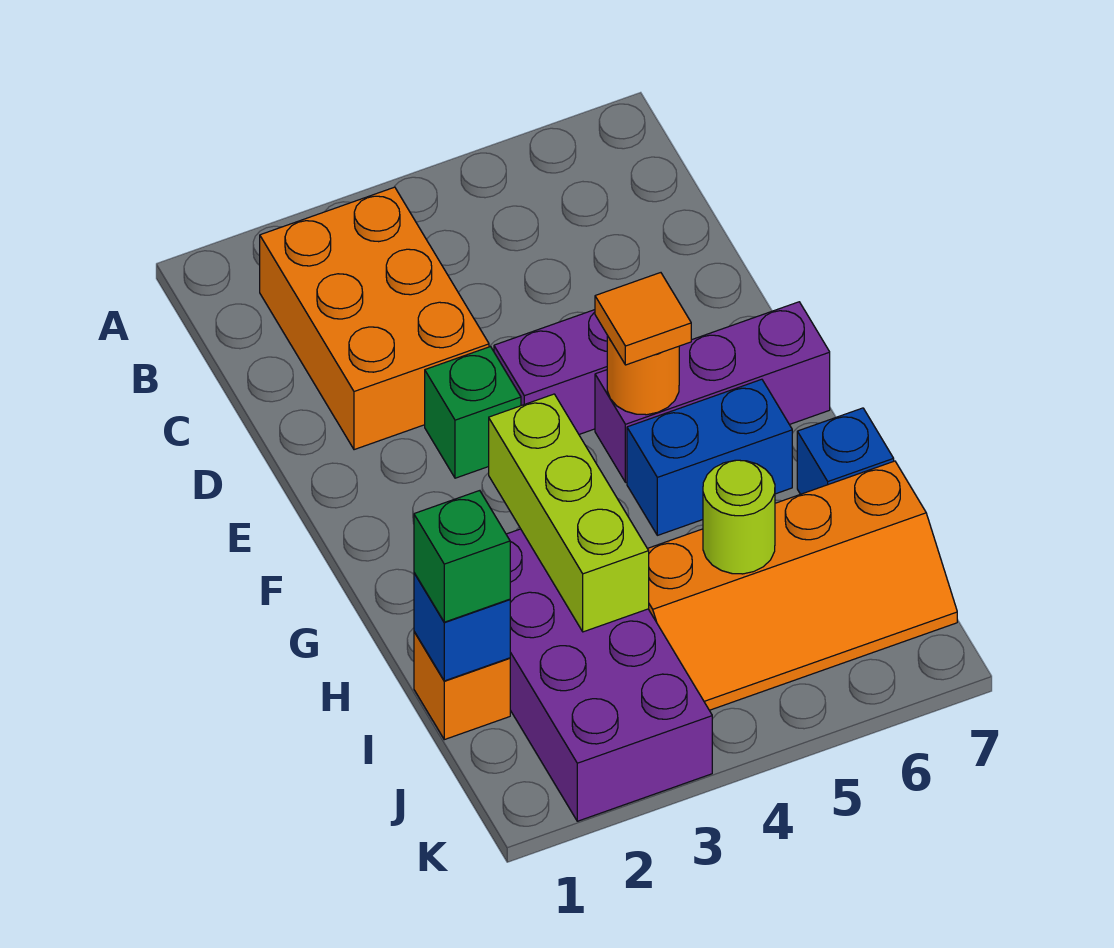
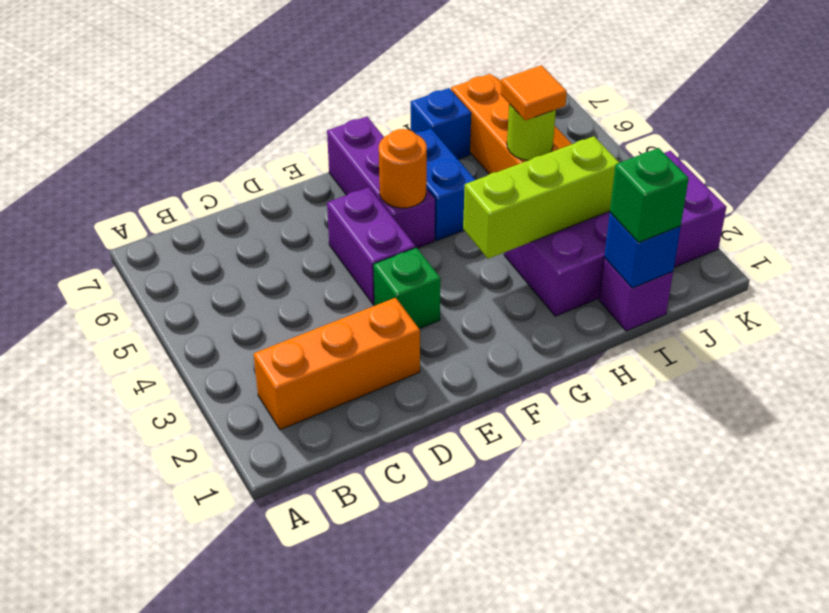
orange brick B2:D3 level 1 -> orange brick B2:D2 level 1
orange tile F5 level 3 -> orange tile I5 level 3
orange brick I1 level 1 -> purple brick I1 level 1

